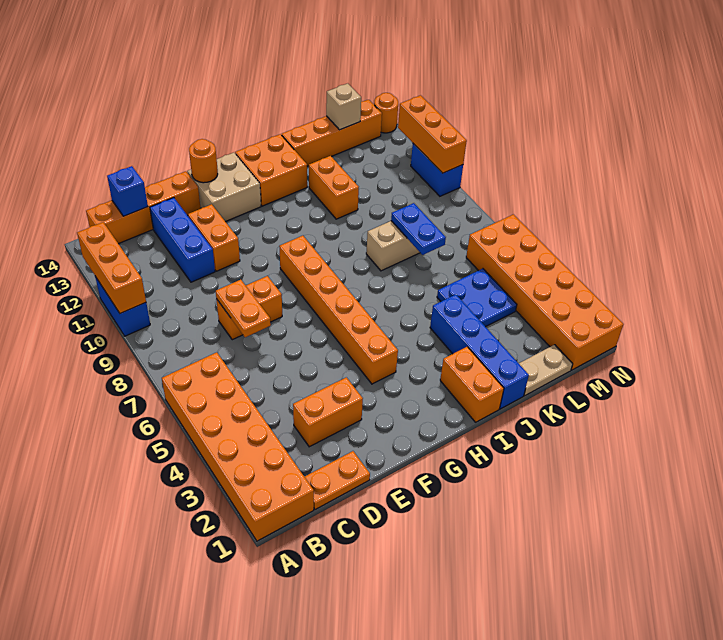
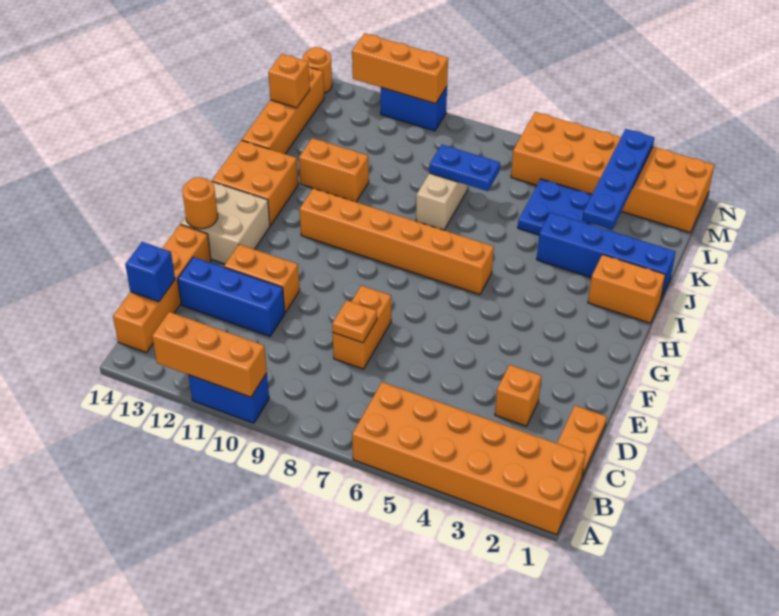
orange brick D3:E3 level 1 -> orange brick D3 level 1
orange plate D7:D8 level 2 -> orange plate D8 level 2
orange brick G4:G9 level 1 -> orange brick H6:H11 level 1
tan plate K1:L1 level 1 -> none
none -> blue plate K3:N3 level 2
tan brick L14 level 2 -> orange brick L14 level 2

